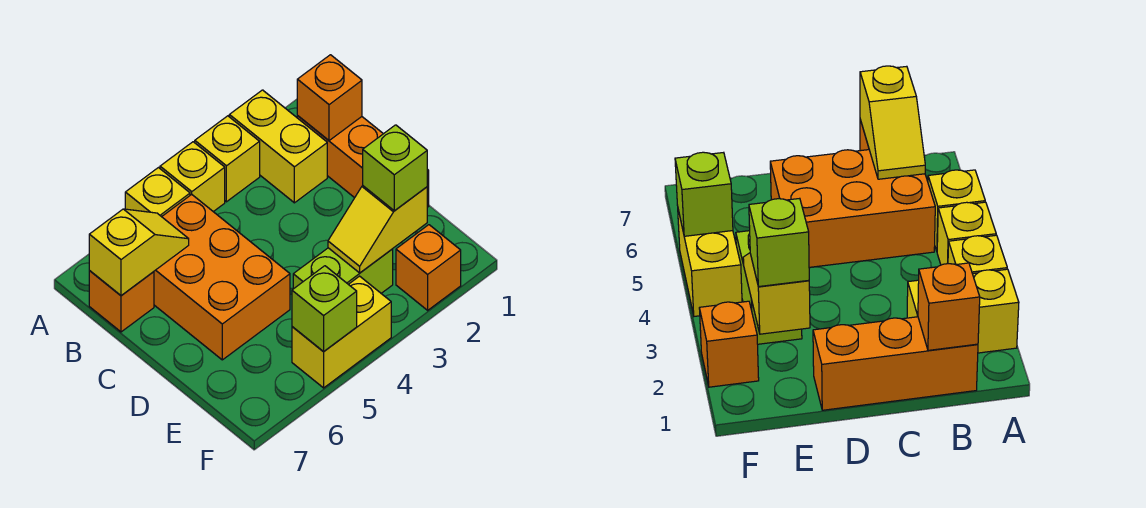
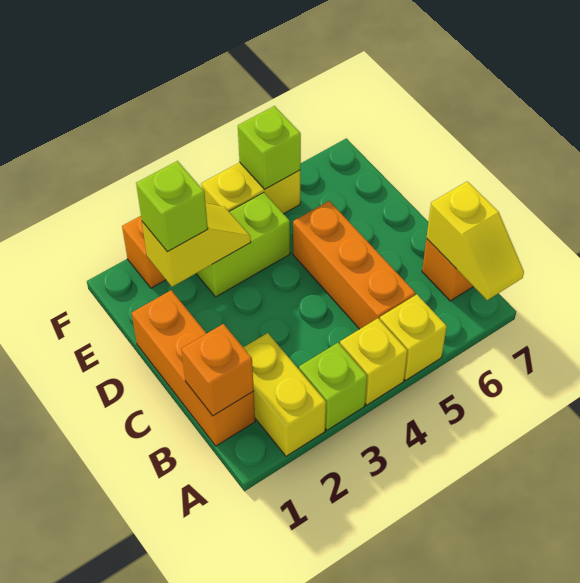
yellow brick A3 level 1 -> lime brick A3 level 1
orange brick B5:D6 level 1 -> orange brick B5:D5 level 1
yellow slope B6:B7 level 2 top 7 -> yellow slope A7:B7 level 2 top B

